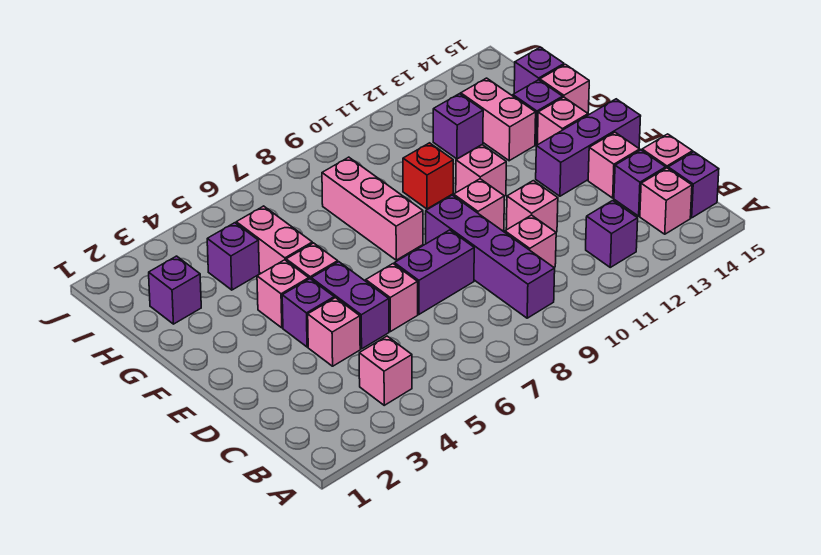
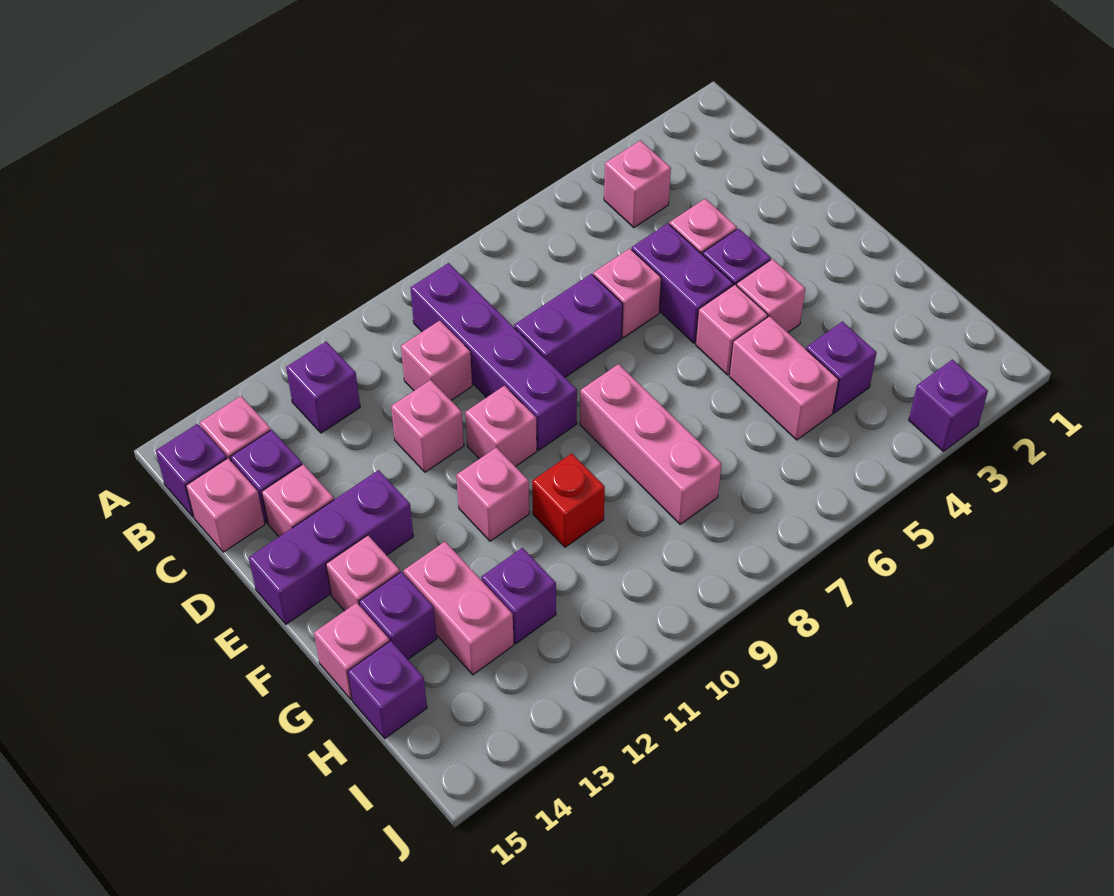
purple brick H2 level 1 -> purple brick J3 level 1

